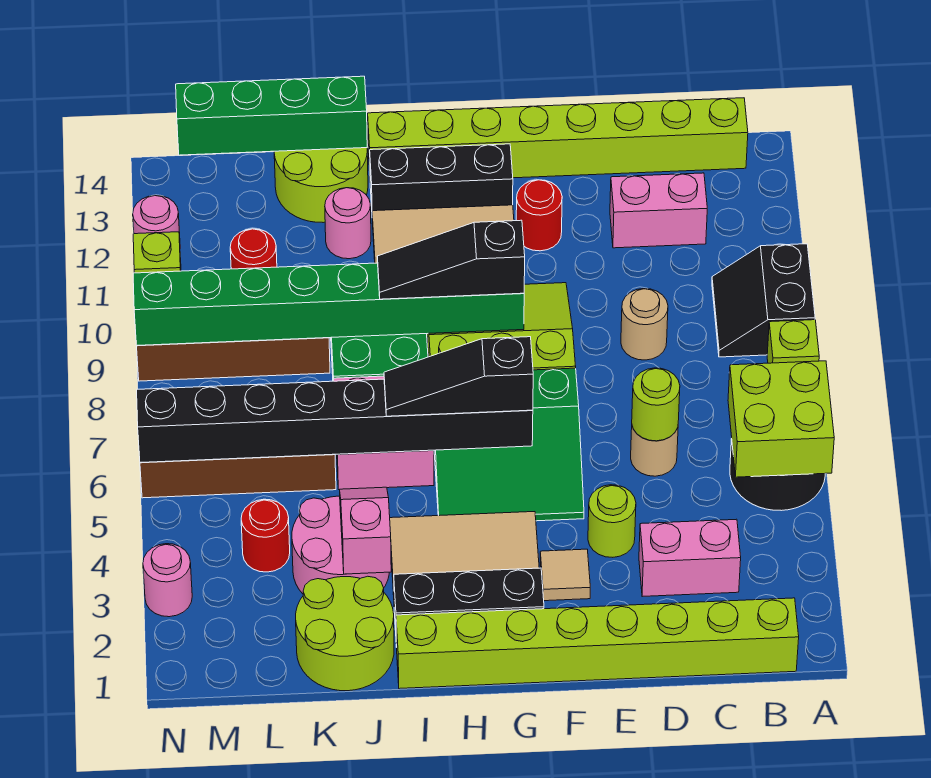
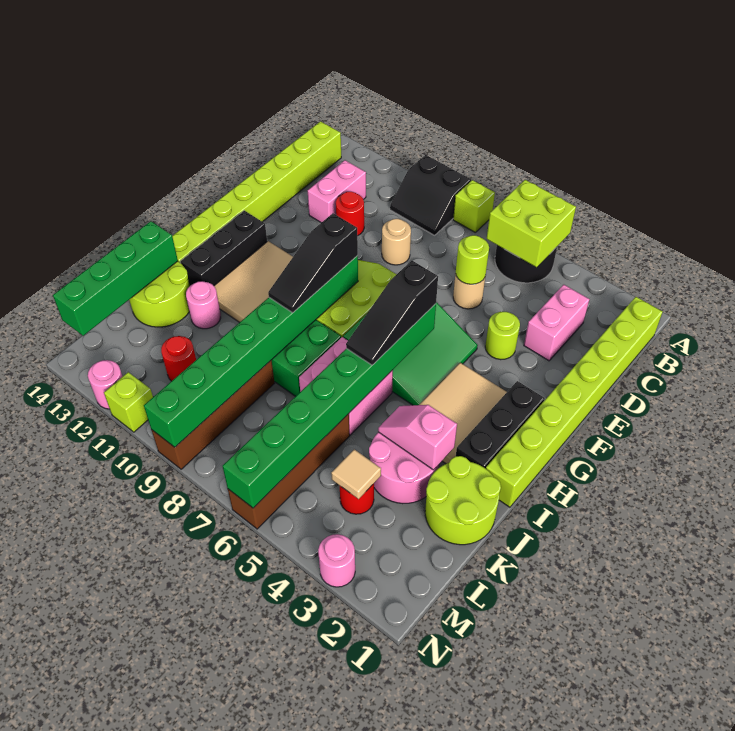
tan tile F3 level 1 -> tan tile L4 level 2
red round brick F12 level 1 -> red round brick D11 level 1
black brick G6:N6 level 2 -> green brick G6:N6 level 2

